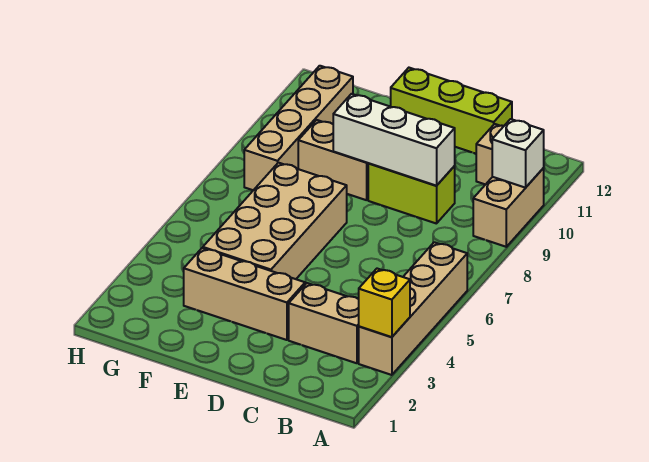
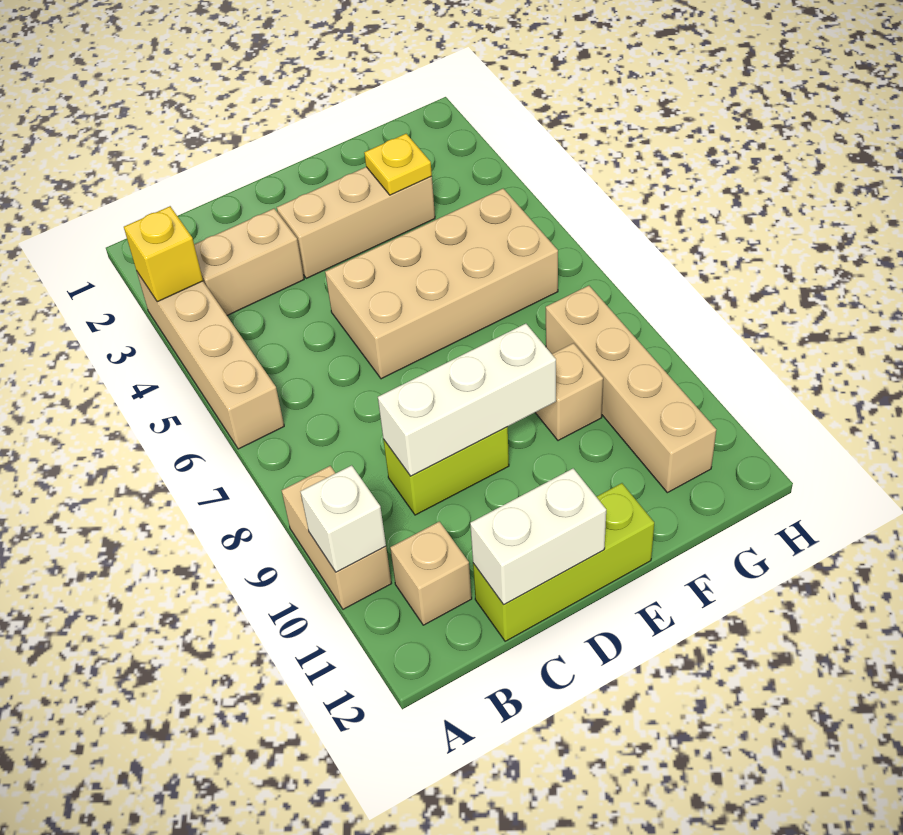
none -> white brick C12:D12 level 2
tan brick E4:F7 level 1 -> tan brick D5:G6 level 1
tan brick E9:F9 level 1 -> tan brick F9 level 1
none -> yellow plate F3 level 2

